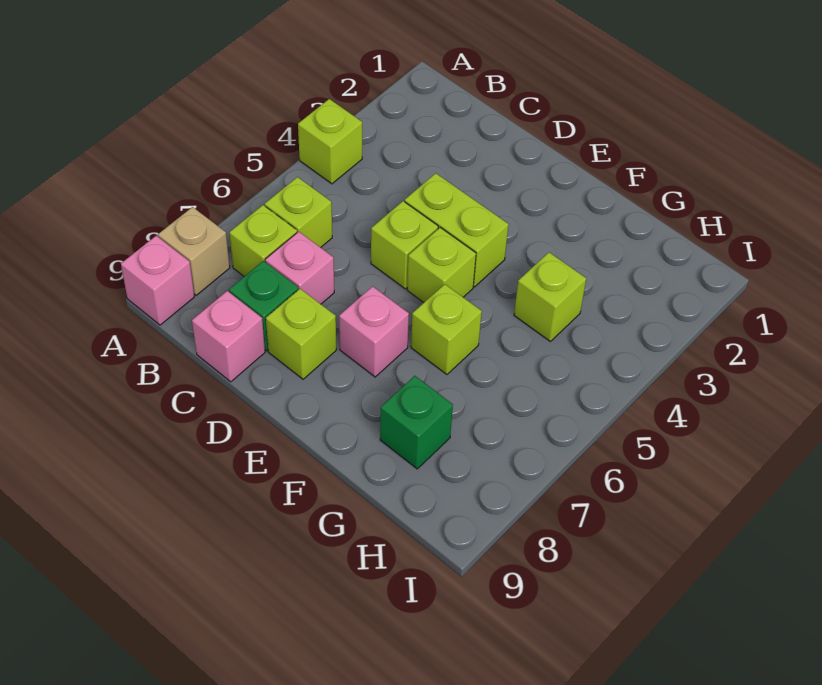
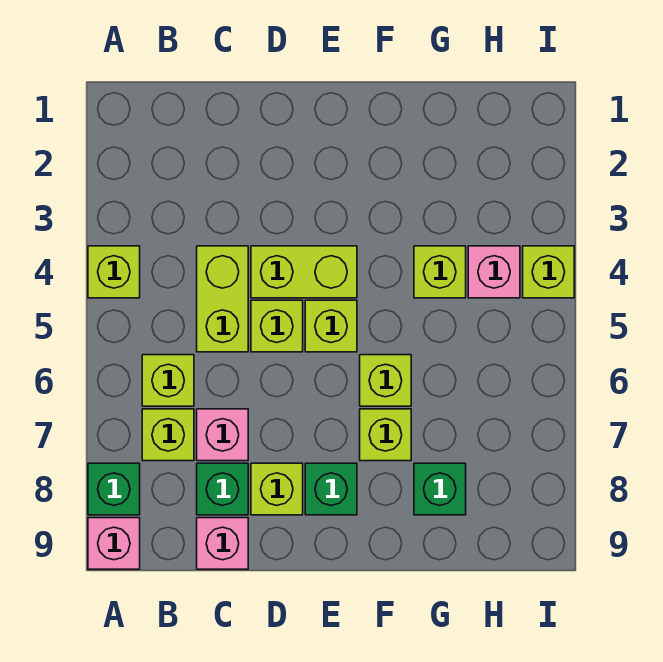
tan brick A8 level 1 -> green brick A8 level 1
none -> lime brick C4:C5 level 1
pink brick E7 level 1 -> pink brick H4 level 1
none -> green brick E8 level 1
none -> lime brick F7 level 1
none -> lime brick I4 level 1

